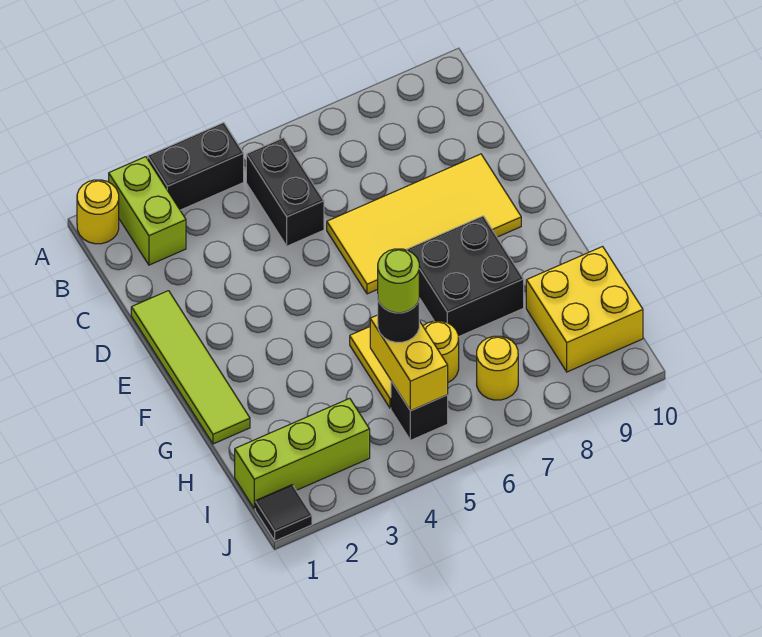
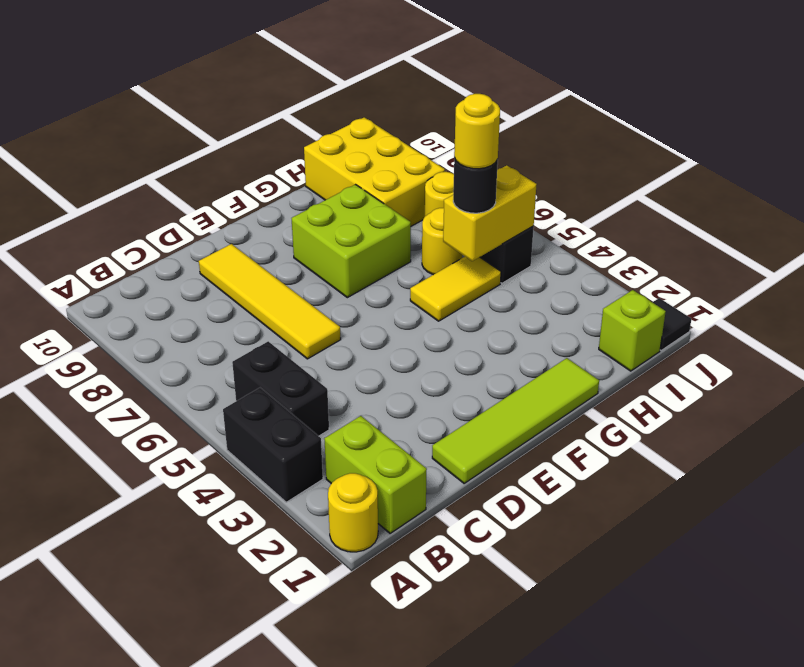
lime brick A2:B2 level 1 -> lime brick B1:B2 level 1
black brick B5:C5 level 1 -> black brick B4:B5 level 1
yellow tile D6:E9 level 1 -> yellow tile D6:D9 level 1
black brick F7:G8 level 1 -> lime brick F7:G8 level 1
lime round brick H5 level 4 -> yellow round brick H5 level 4
yellow brick H9:I10 level 1 -> yellow brick H8:I10 level 1
lime brick I1:I3 level 1 -> lime brick I1 level 1

